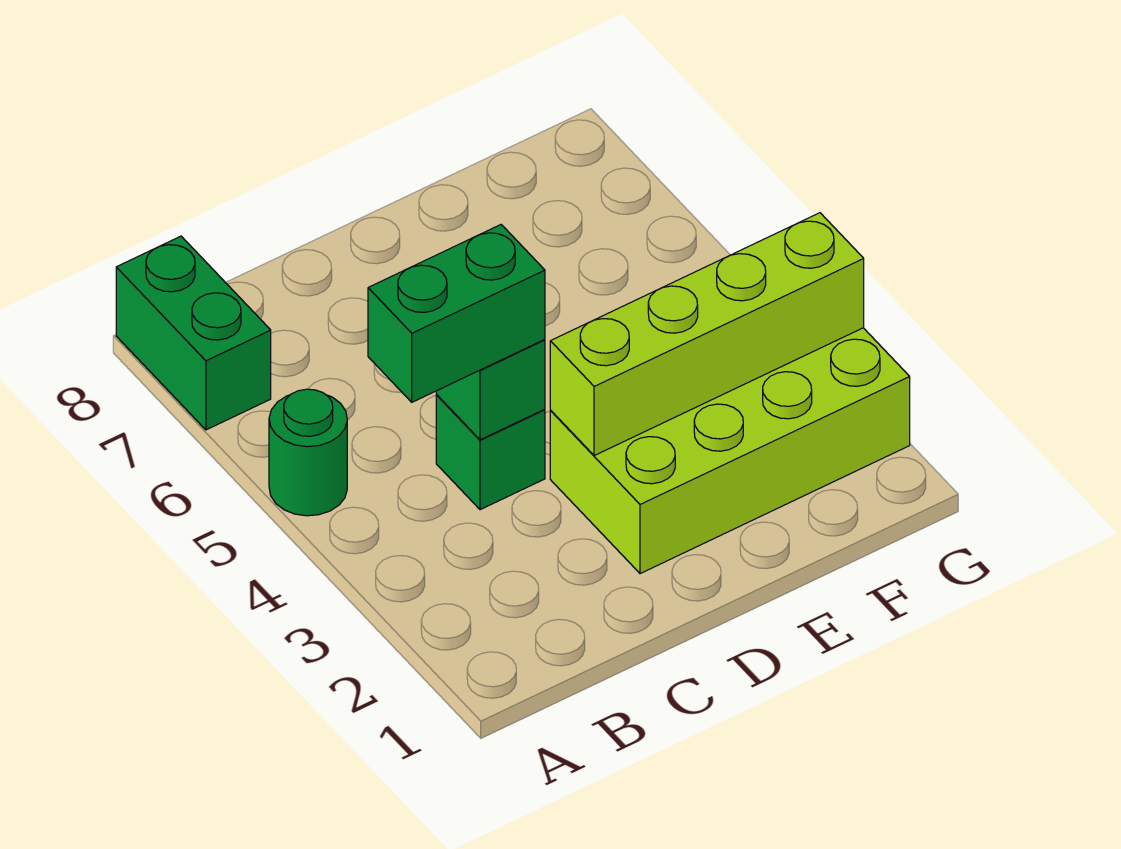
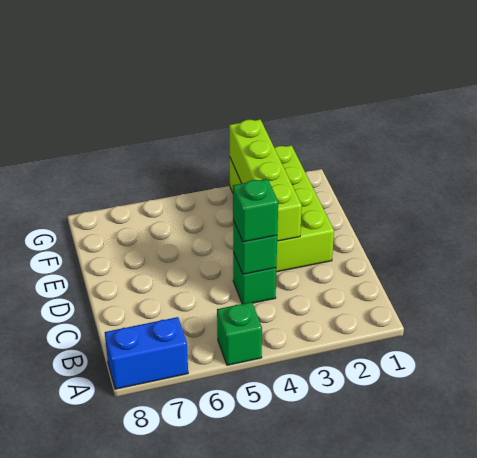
green round brick A5 level 1 -> green brick A5 level 1
green brick A7:A8 level 1 -> blue brick A7:A8 level 1
green brick B4:C4 level 3 -> green brick C4 level 3

